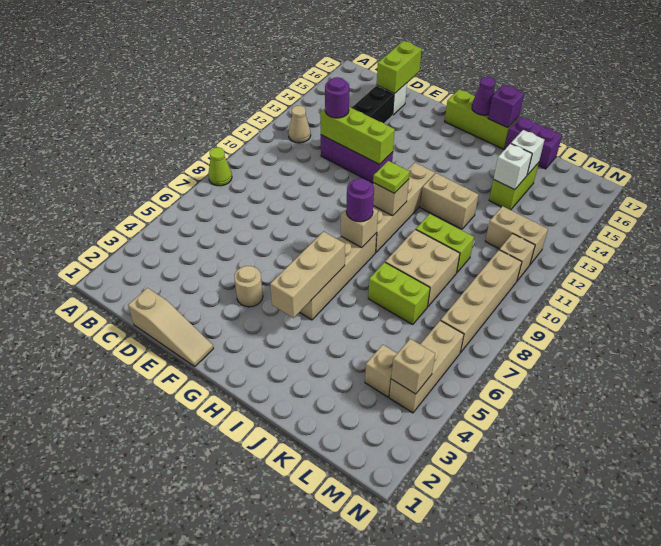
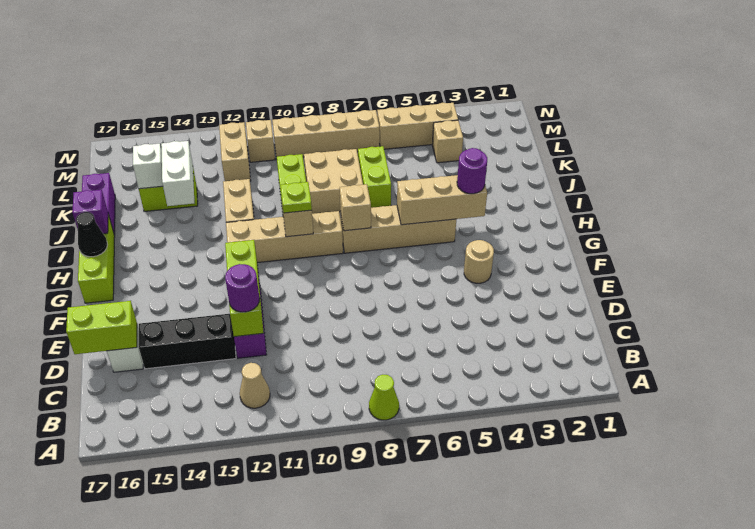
tan slope D1:F1 level 1 top D -> none
purple round brick H8 level 3 -> purple round brick H4 level 3
purple cone H17 level 2 -> black cone H17 level 2
white brick K14 level 2 -> white brick J14:K14 level 2
tan brick M4 level 2 -> none

